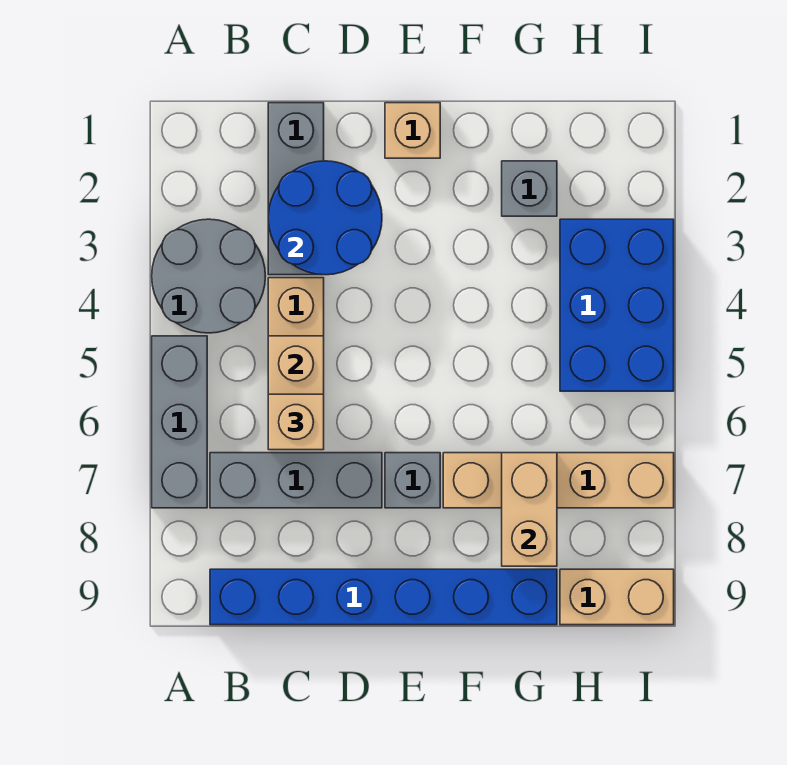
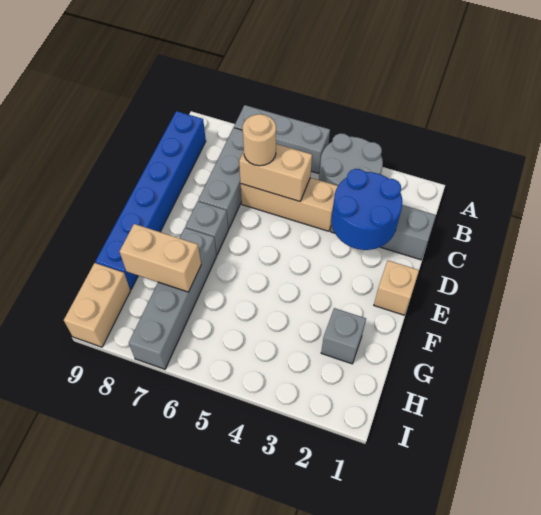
tan brick C6 level 3 -> tan round brick C6 level 3
tan brick F7:I7 level 1 -> grey brick F7:I7 level 1
blue brick H3:I5 level 1 -> none

